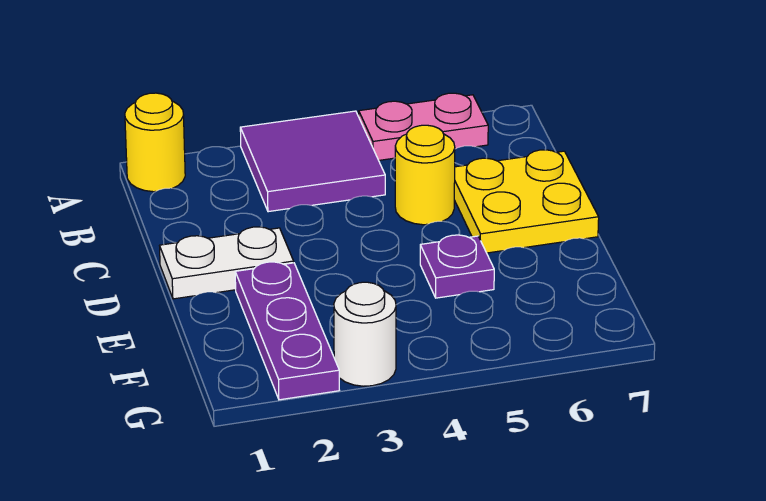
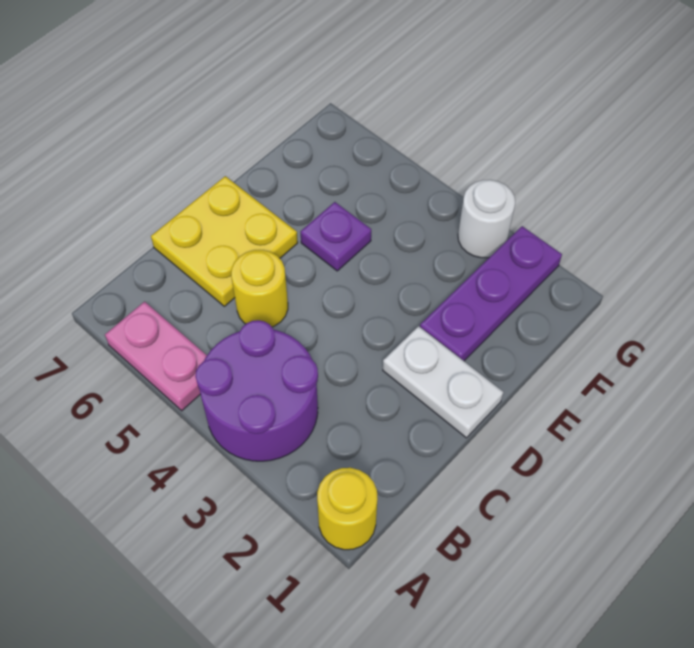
purple tile A3:B4 level 1 -> purple round brick A3:B4 level 1

